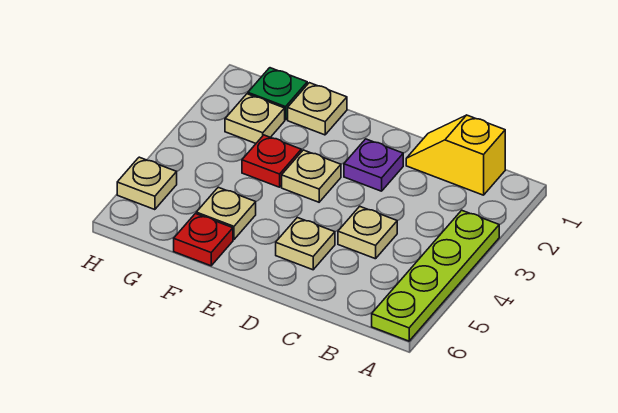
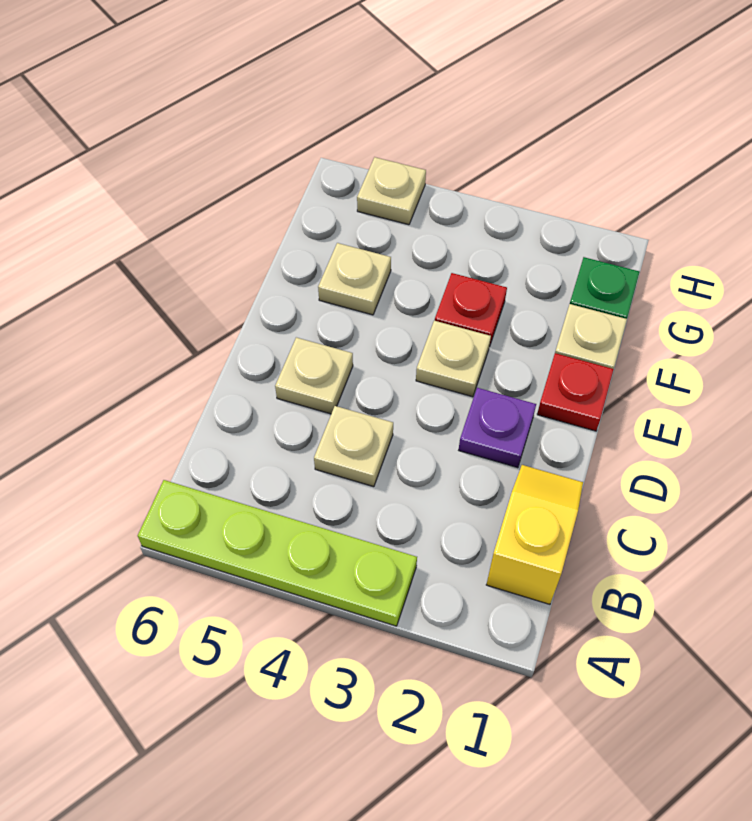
red plate F6 level 1 -> red plate E1 level 1
tan plate G2 level 1 -> none

